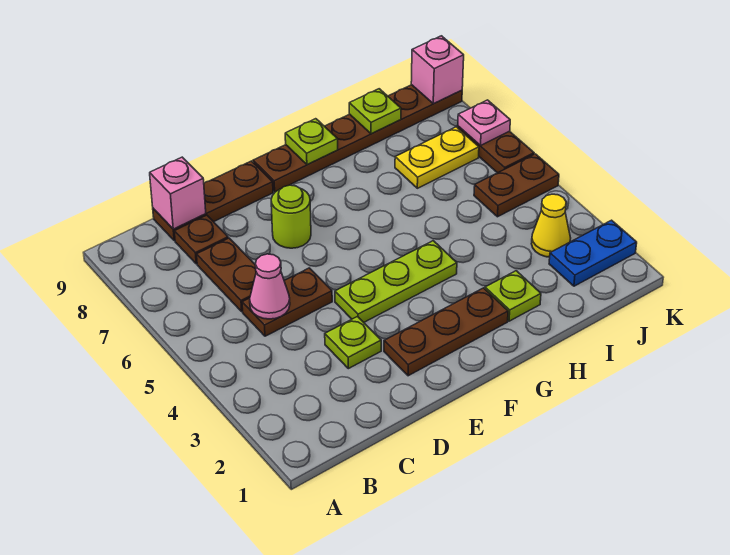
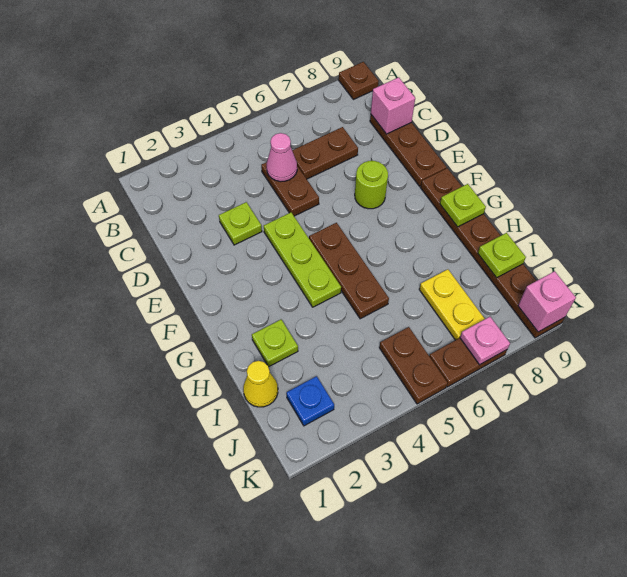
brown plate C8 level 1 -> brown plate A9 level 1
brown plate E2:G2 level 1 -> brown plate F5:H5 level 1
blue plate J2:K2 level 1 -> blue plate J2 level 1
yellow cone J3 level 1 -> yellow cone I1 level 1

